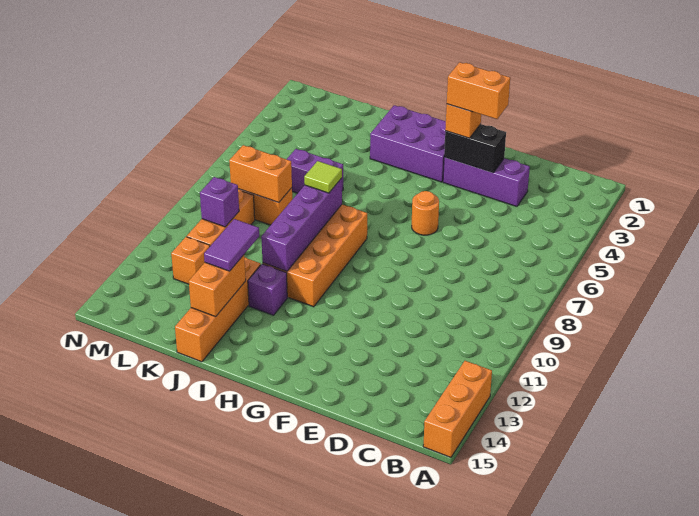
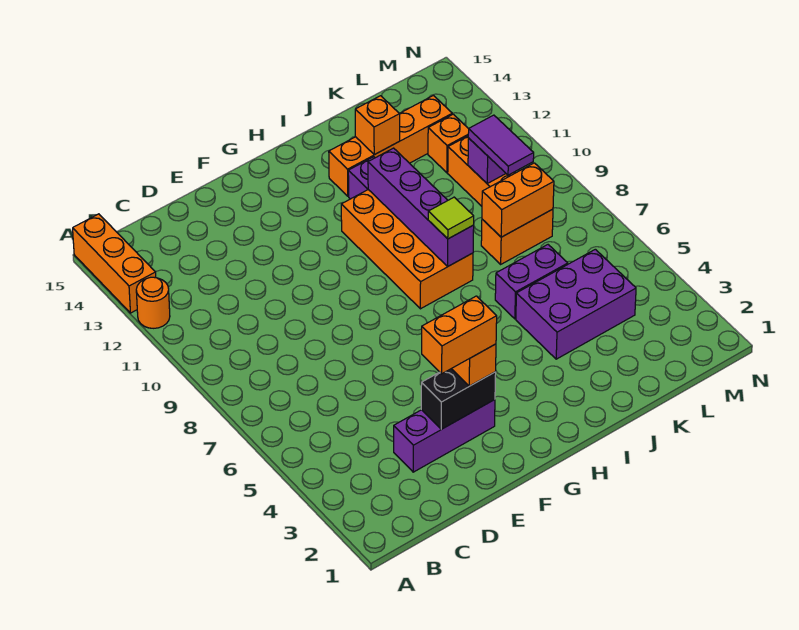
orange round brick F6 level 1 -> orange round brick A12 level 1
purple brick G2:I3 level 1 -> purple brick J4:L5 level 1
orange brick J12:J15 level 1 -> orange brick I13:L13 level 1
purple tile J12:J13 level 3 -> purple tile L9:L10 level 3
orange brick J13:J14 level 2 -> orange brick J13 level 2

